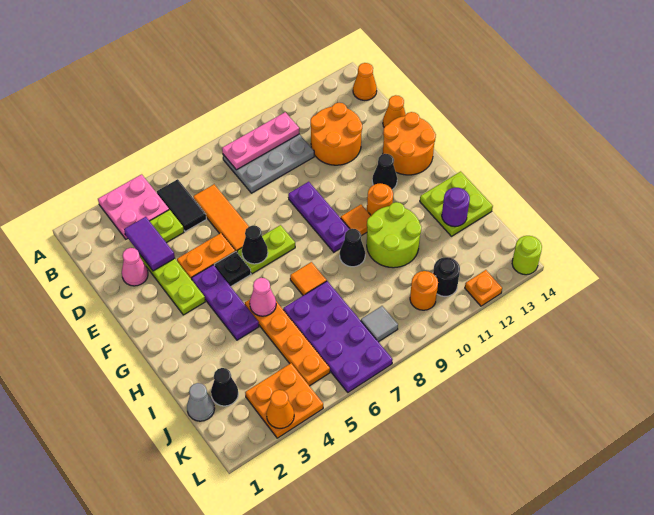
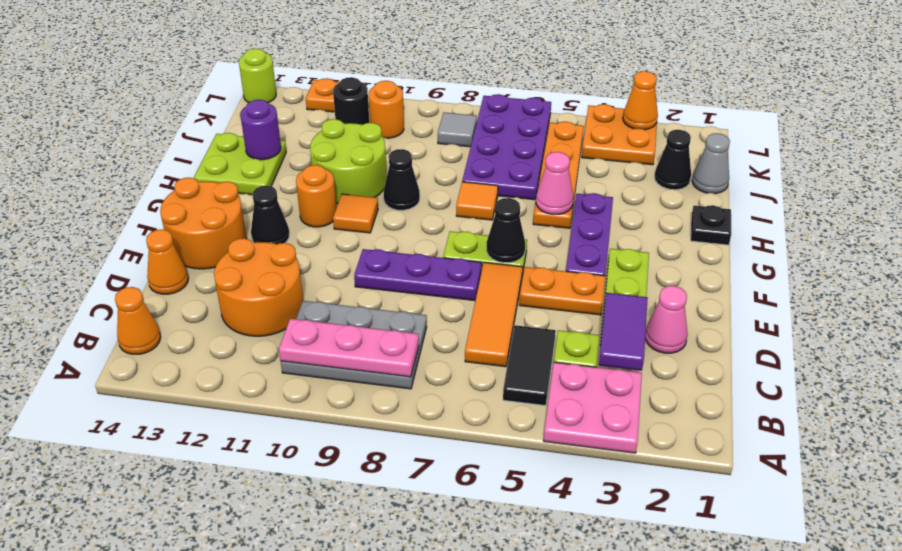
purple plate E9:G9 level 1 -> purple plate E7:E9 level 1
black plate F5 level 1 -> black plate H1 level 1

